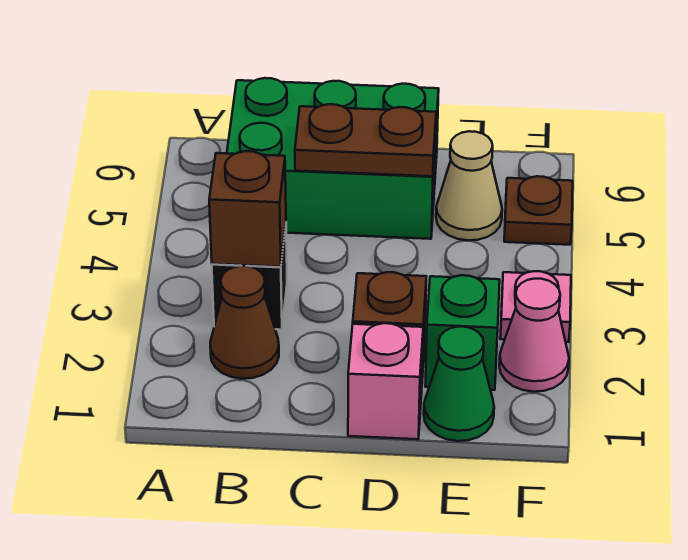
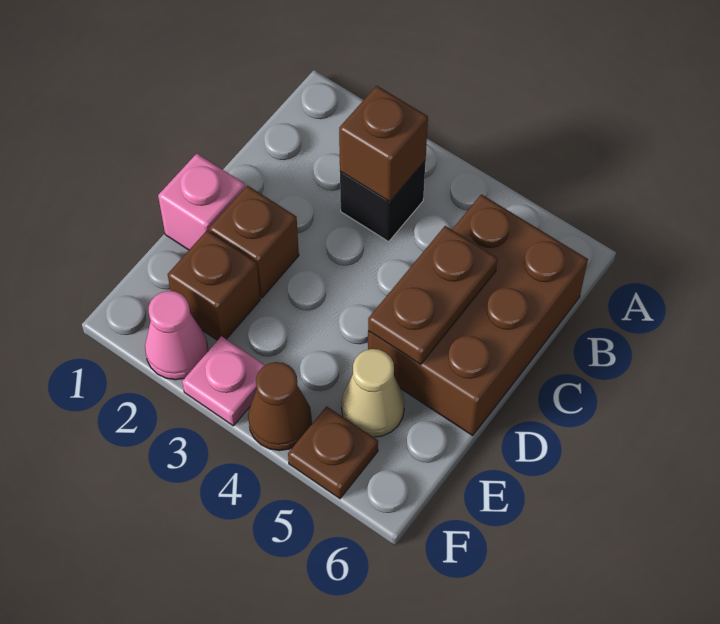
brown cone B2 level 1 -> brown cone F4 level 1
green brick B5:D6 level 1 -> brown brick B5:D6 level 1
green cone E1 level 1 -> none
green brick E2 level 1 -> brown brick E2 level 1

